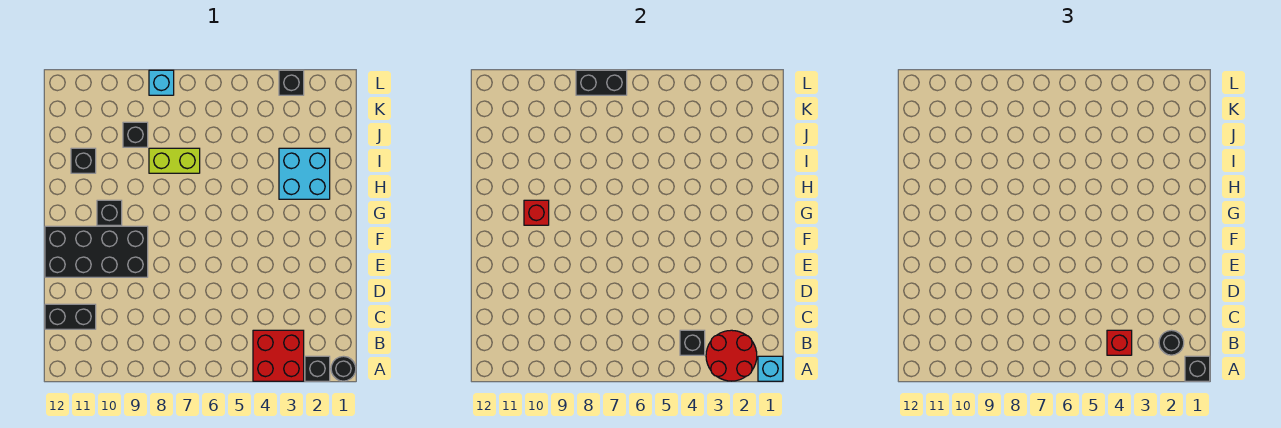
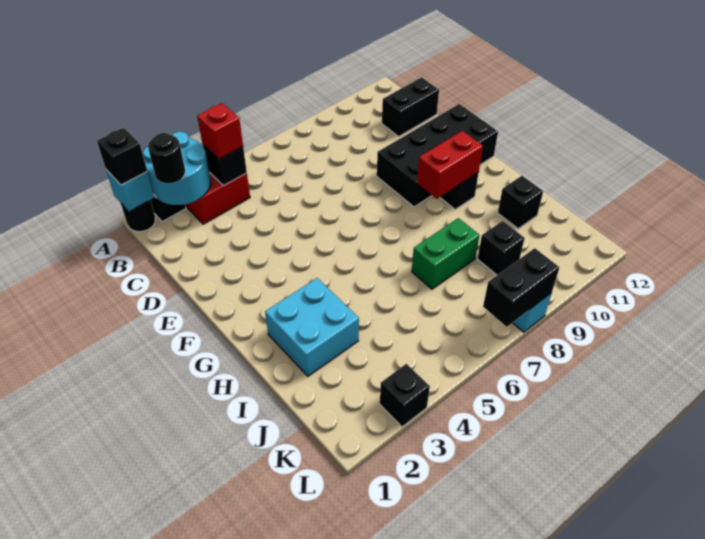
red round brick A2:B3 level 2 -> cyan round brick A2:B3 level 2
red brick G10 level 2 -> red brick G9:G10 level 2
lime brick I7:I8 level 1 -> green brick I7:I8 level 1

